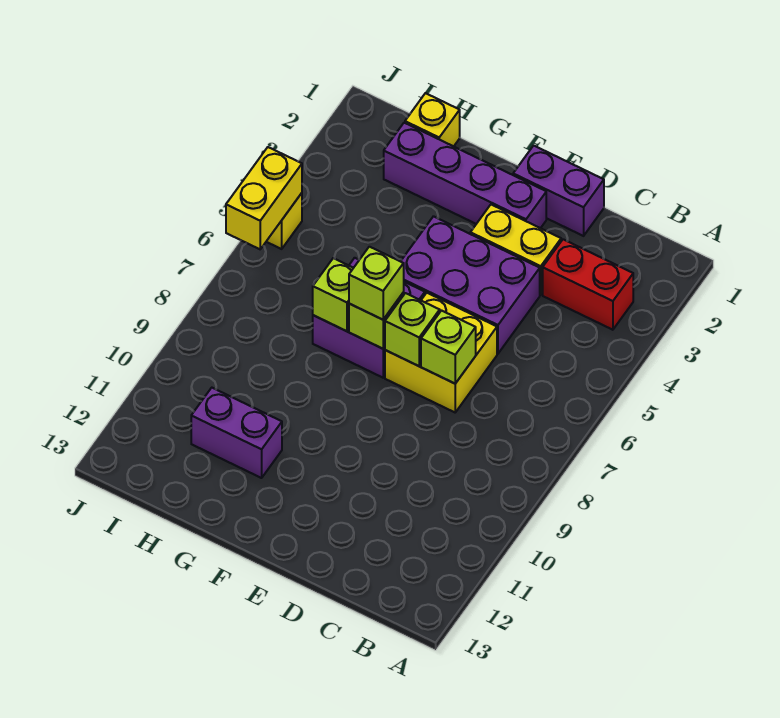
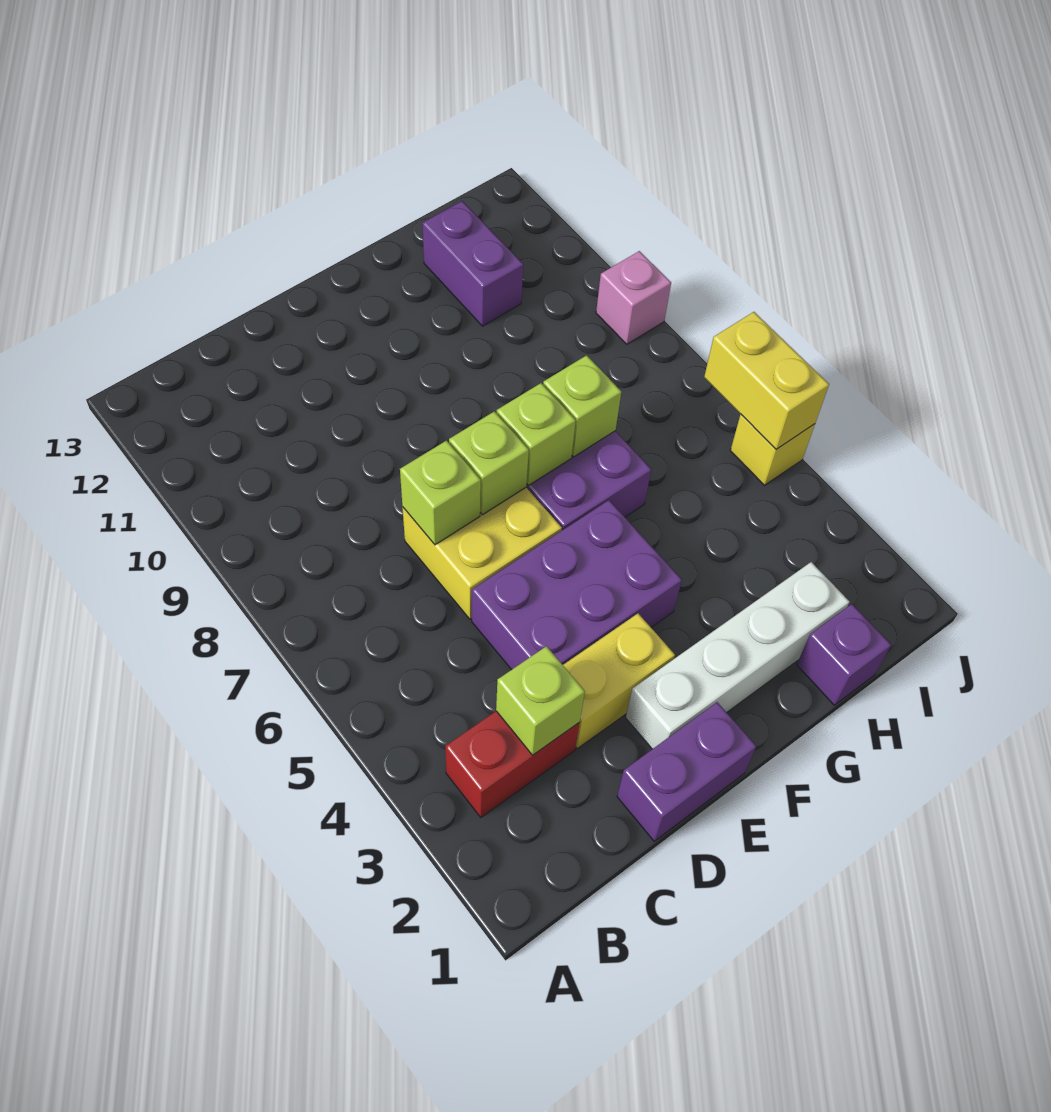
purple brick E2:H2 level 1 -> white brick E2:H2 level 1
lime brick F7 level 3 -> lime brick C3 level 2
purple brick G11:H11 level 1 -> purple brick H11:H12 level 1
yellow brick H1 level 1 -> purple brick H1 level 1
none -> pink brick J9 level 1

